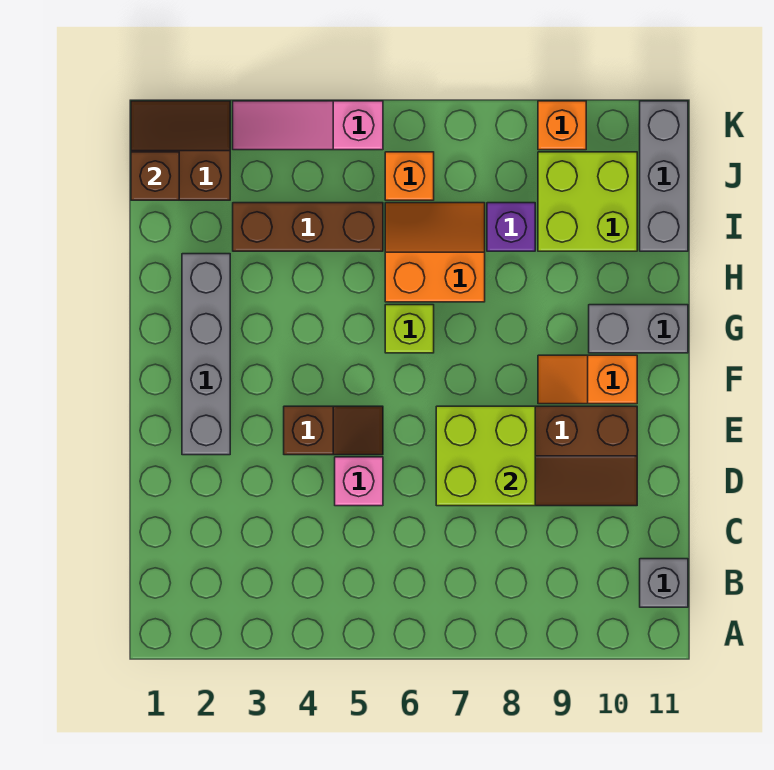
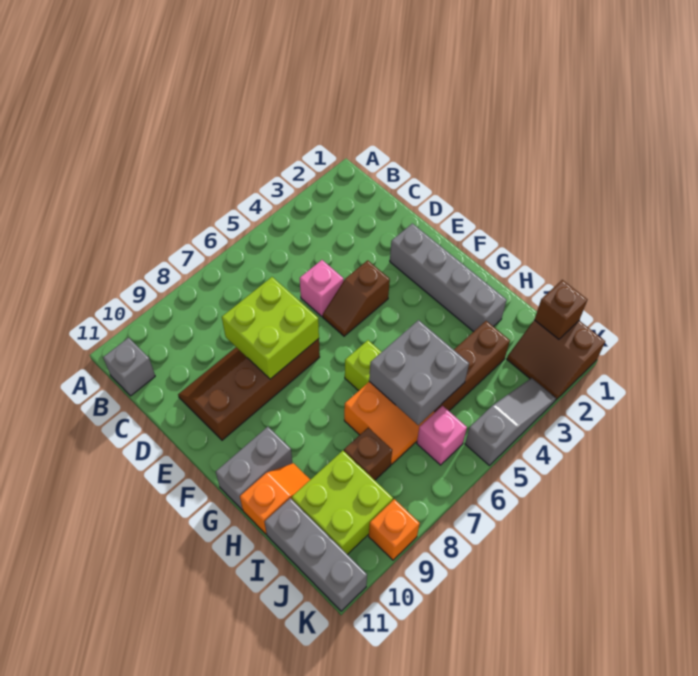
orange slope F9:F10 level 1 top 10 -> orange slope H10:H11 level 1 top 11
none -> grey brick H5:I6 level 2
purple brick I8 level 1 -> brown brick I8 level 1
brown slope J1:K2 level 1 top J -> brown slope J1:K2 level 1 top 1
orange brick J6 level 1 -> pink brick J6 level 1
pink slope K3:K5 level 1 top 5 -> grey slope K3:K5 level 1 top 5

